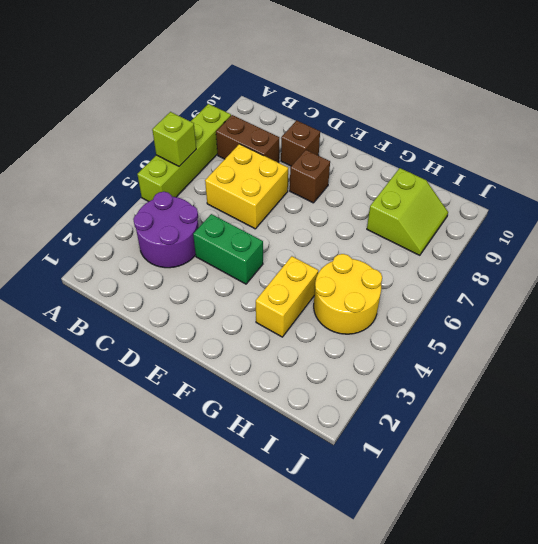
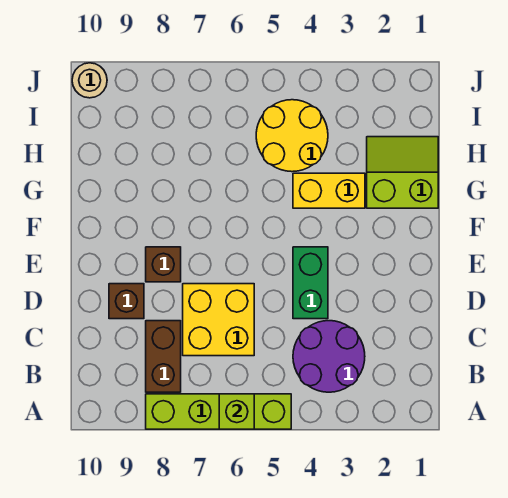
lime slope H8:I9 level 1 top H -> lime slope G1:H2 level 1 top G
none -> tan round brick J10 level 1

